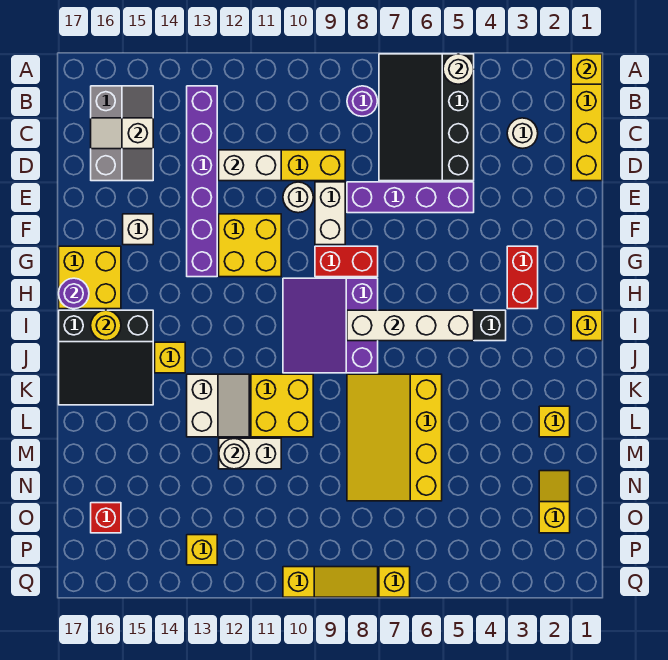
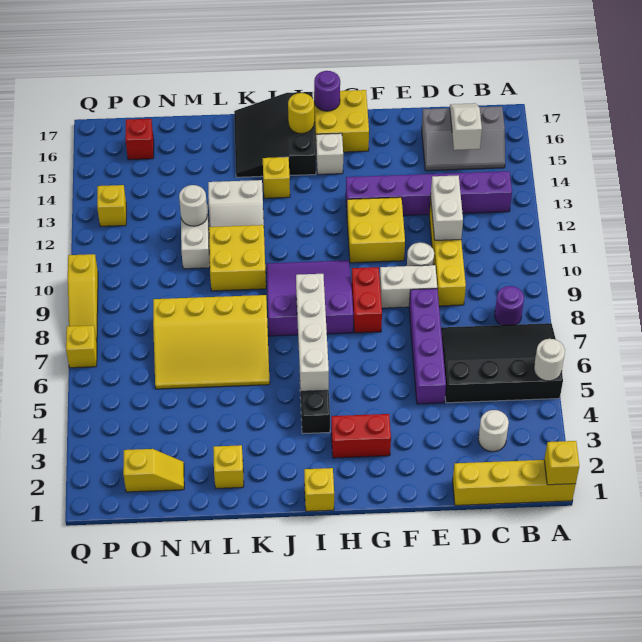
white brick F15 level 1 -> white brick H15 level 1
yellow slope K6:N8 level 1 top 6 -> yellow slope K6:N8 level 1 top 8

